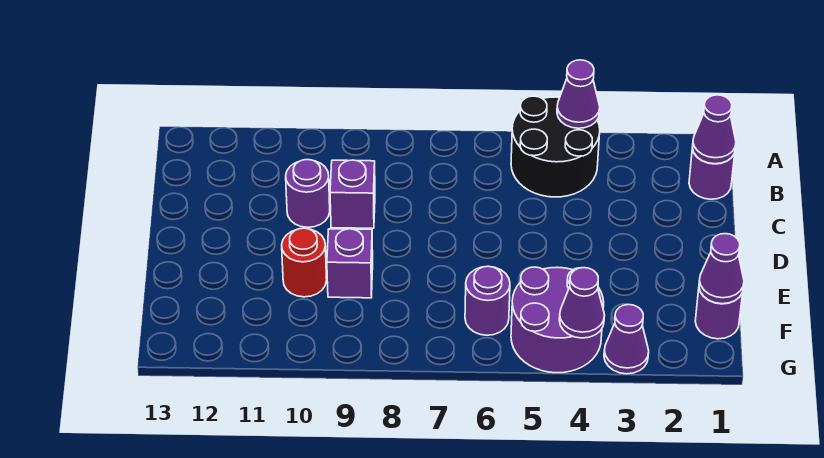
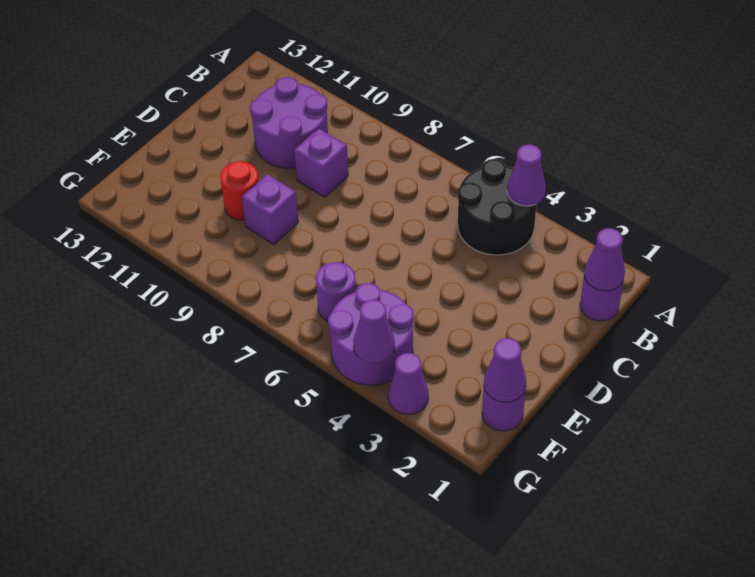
purple round brick C10 level 1 -> purple round brick B10:C11 level 1

